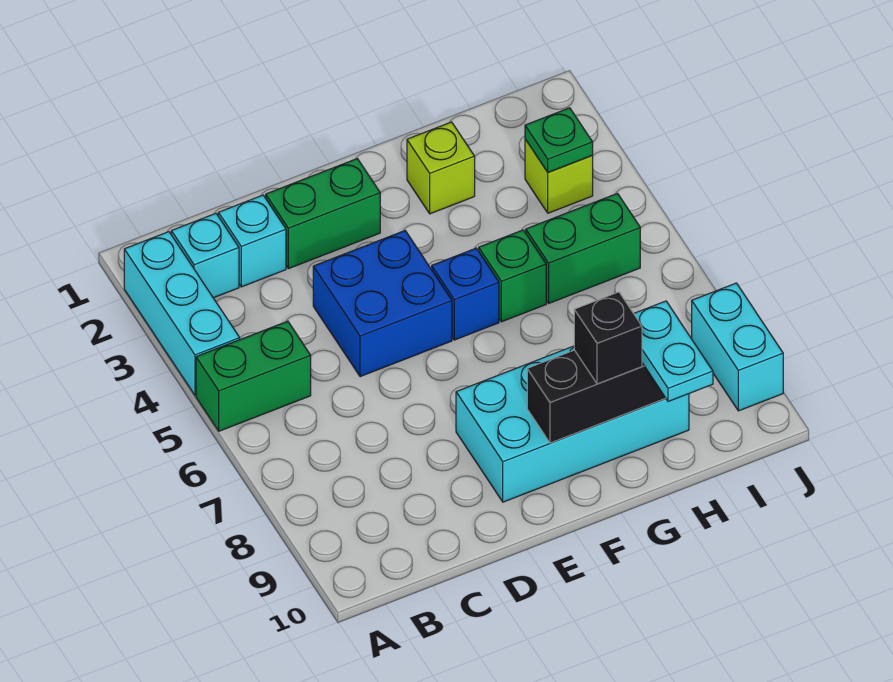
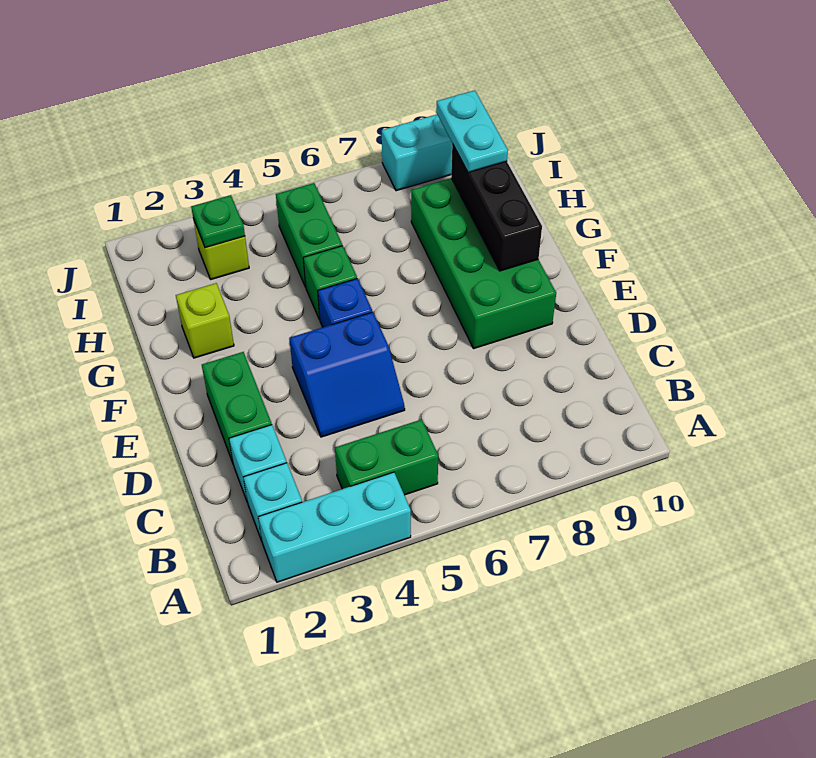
green brick A5:B5 level 1 -> green brick B4:B5 level 1
blue brick D4:E5 level 1 -> blue slope D4:E5 level 1 top E
cyan brick E8:H9 level 1 -> green brick E8:H9 level 1
black brick G9 level 3 -> none
cyan plate H9:H10 level 3 -> cyan plate H9:I9 level 3

